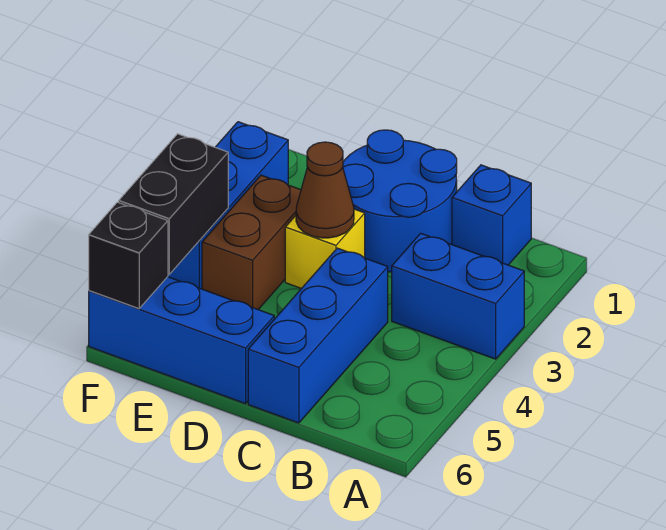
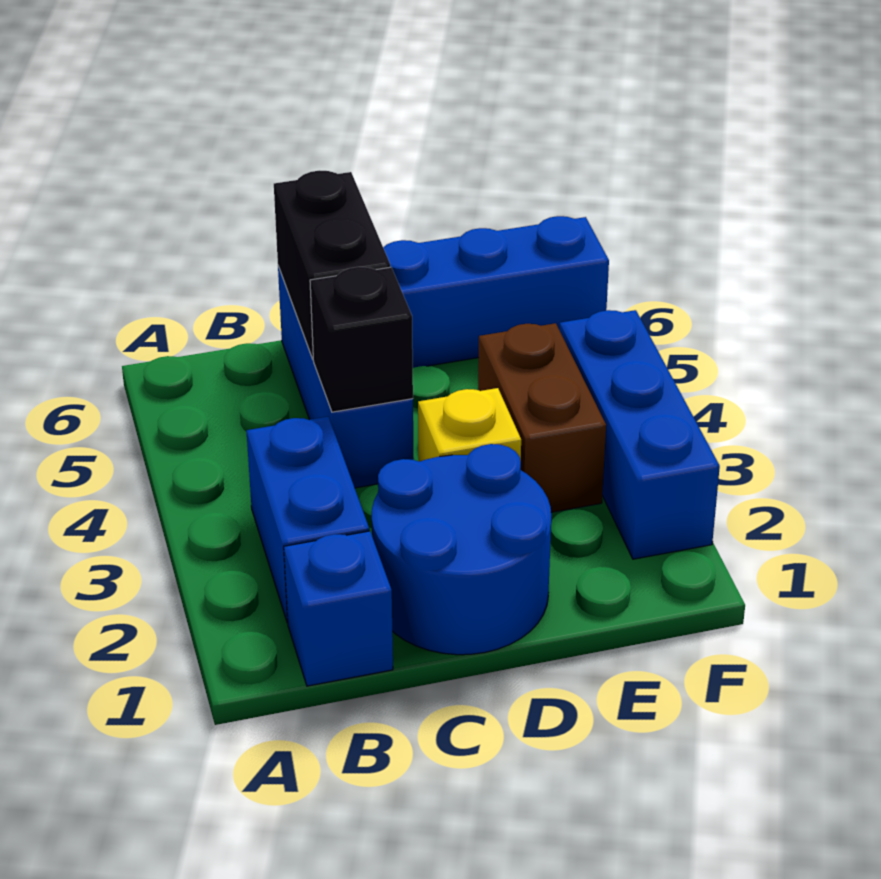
blue brick A3:B3 level 1 -> blue brick B2:B3 level 1
brown cone D3 level 2 -> none
black brick F4:F5 level 2 -> black brick C5:C6 level 2
black brick F6 level 2 -> black brick C4 level 2

